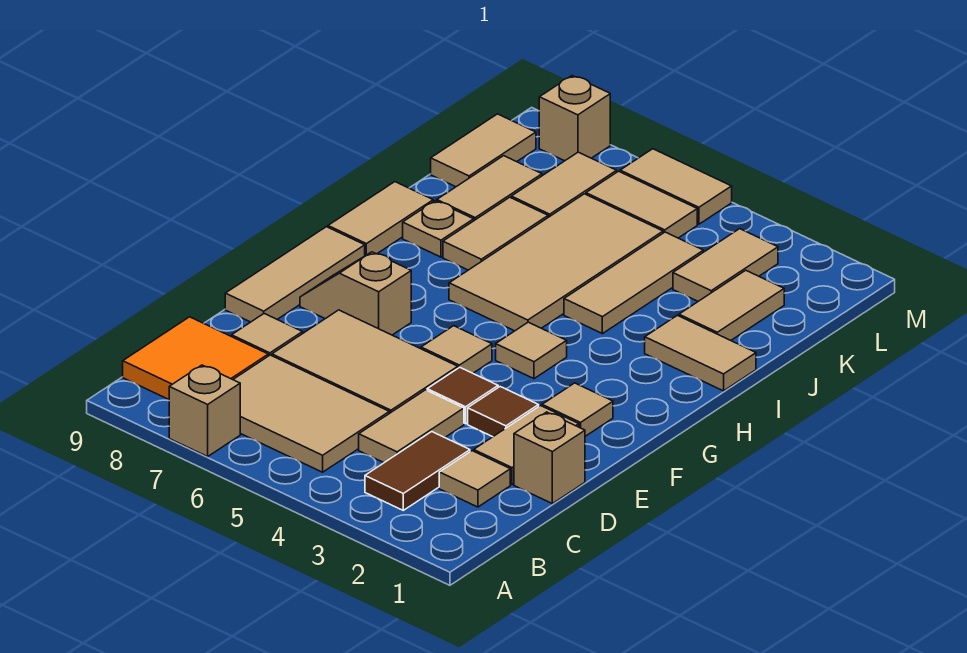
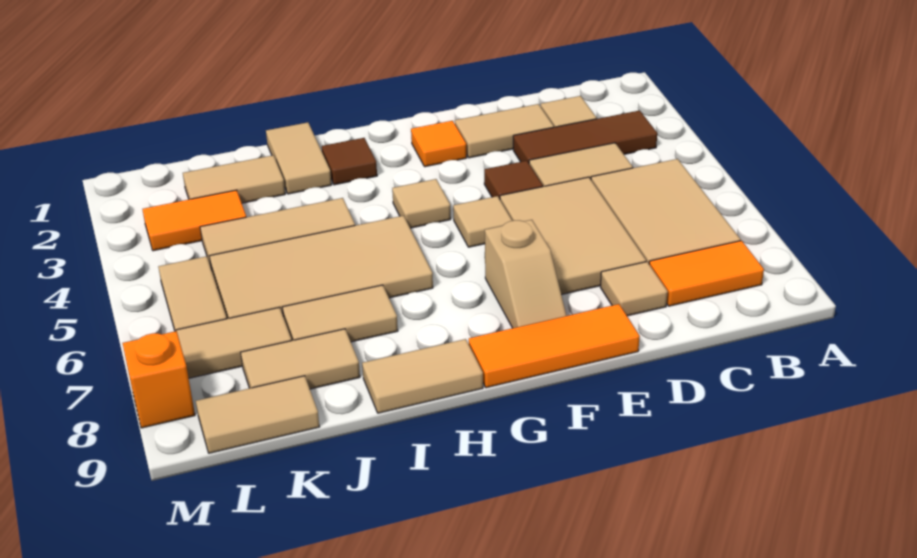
tan brick A7 level 1 -> none
brown tile B3:C3 level 1 -> brown tile B3:D3 level 1
orange tile B8:C9 level 1 -> orange tile B8:C8 level 1
tan brick D1 level 1 -> none
brown tile E3 level 1 -> brown tile H2 level 1
tan tile E9:G9 level 1 -> orange tile E9:G9 level 1
tan tile F2 level 1 -> orange tile F2 level 1
tan plate I8 level 1 -> none
tan tile K3:L3 level 1 -> orange tile K3:L3 level 1
tan tile M5:M6 level 1 -> none
tan brick M8 level 1 -> orange brick M8 level 1

